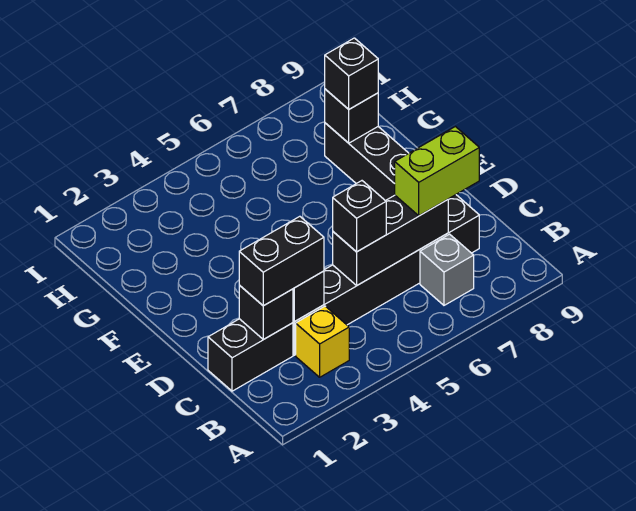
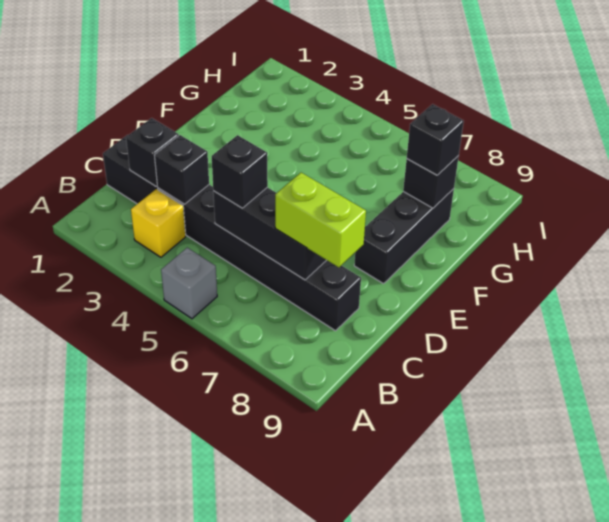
grey brick B7 level 1 -> grey brick A5 level 1
black brick C2:C3 level 3 -> none

